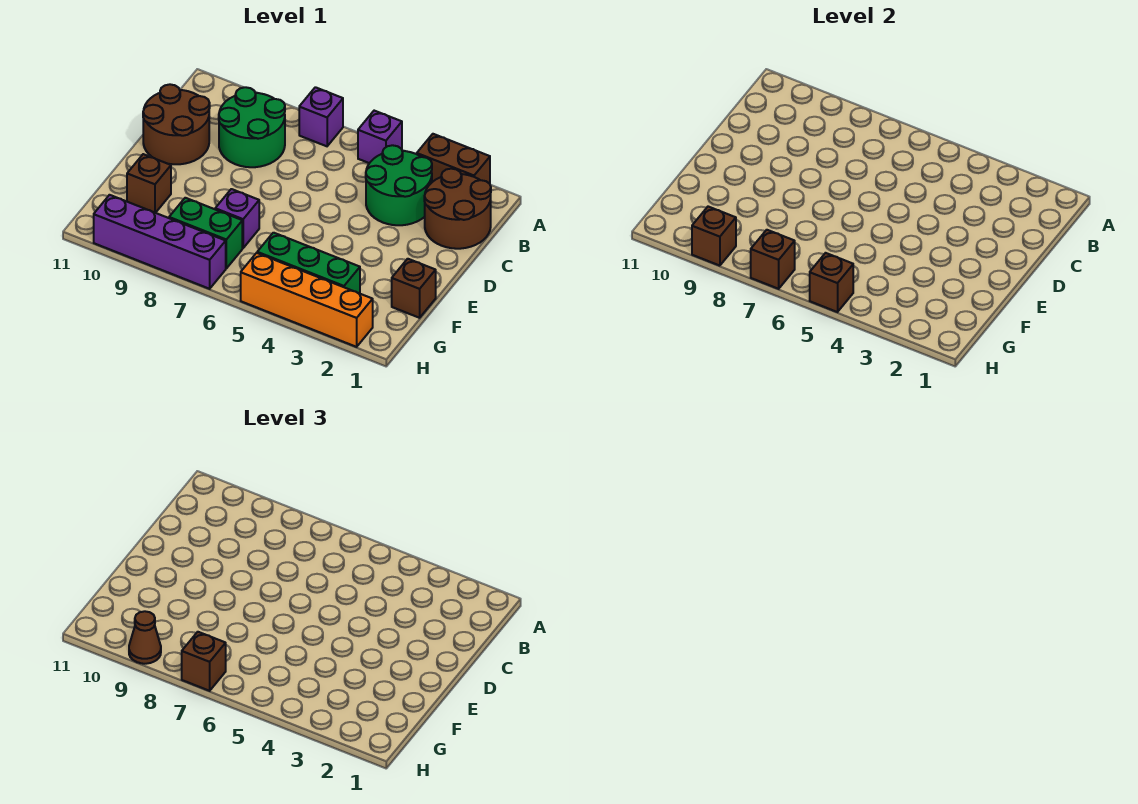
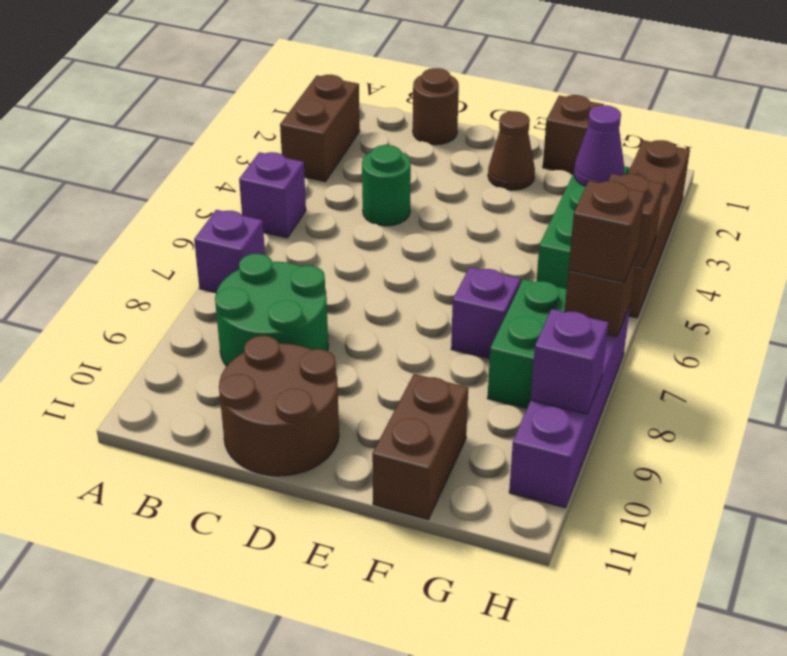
brown round brick B1:C2 level 1 -> brown round brick C1 level 1
green round brick B3:C4 level 1 -> green round brick C4 level 1
brown brick F10 level 1 -> brown brick F10:F11 level 1
none -> purple cone G3 level 2
orange brick H2:H5 level 1 -> brown brick H2:H5 level 1
brown brick H9 level 2 -> purple brick H9 level 2
brown cone H9 level 3 -> brown cone E2 level 1

